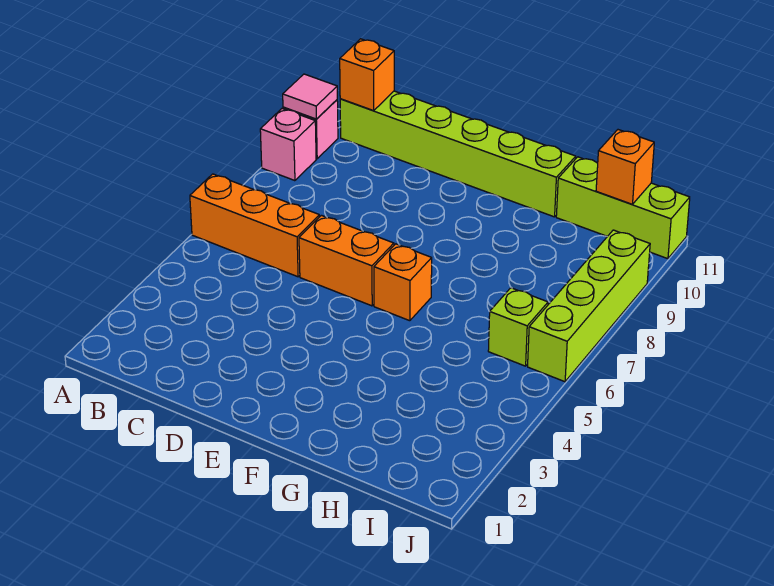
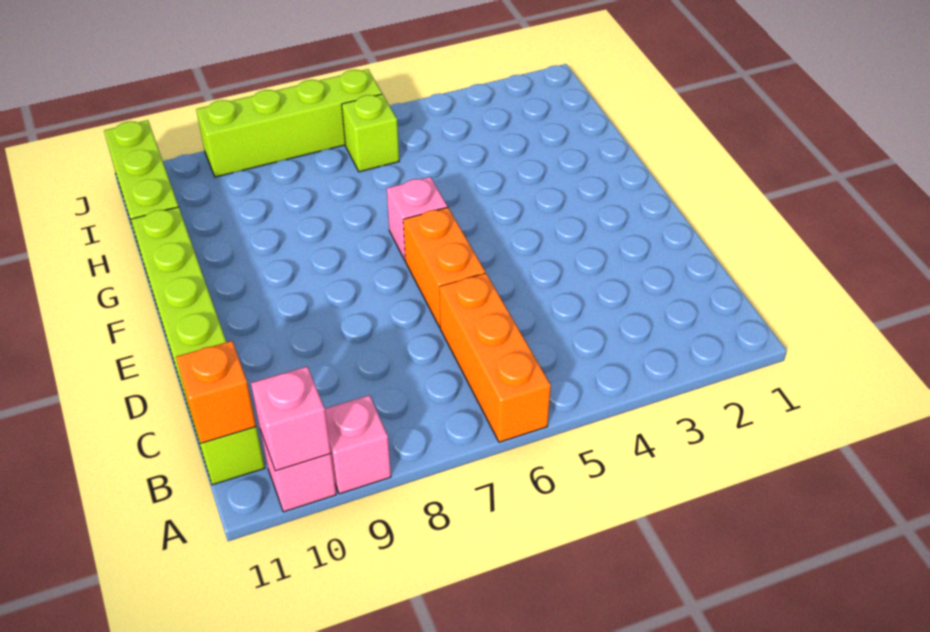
pink tile A10 level 2 -> pink brick A10 level 2
orange brick F6 level 1 -> pink brick F6 level 1
orange brick I11 level 2 -> none

